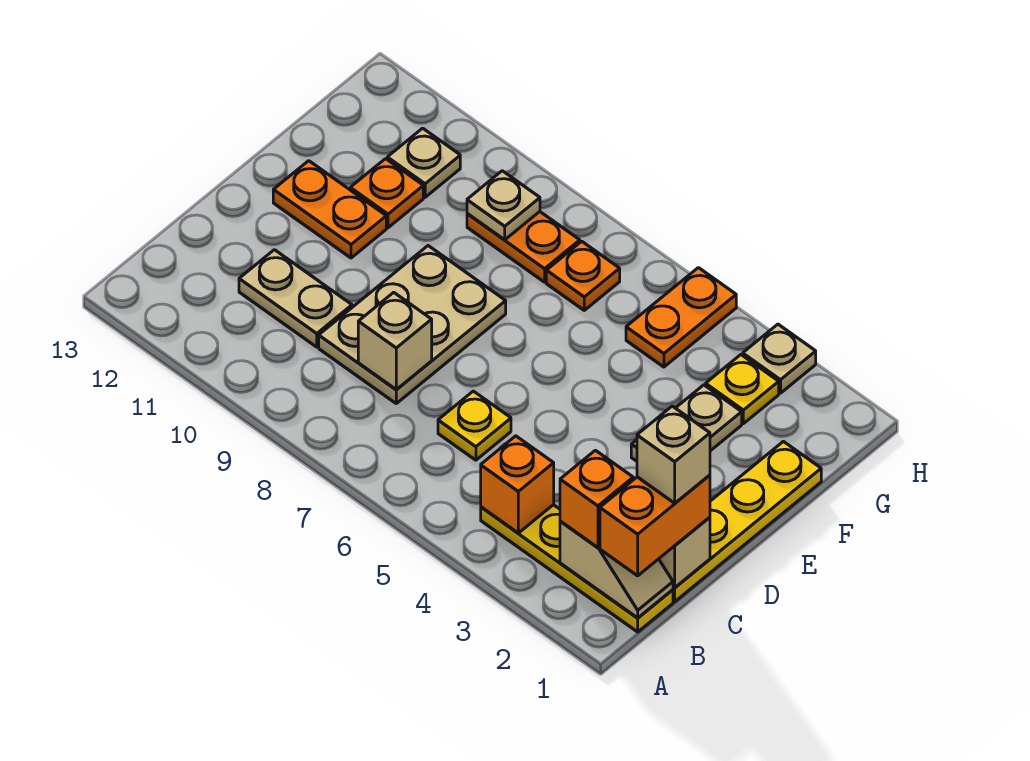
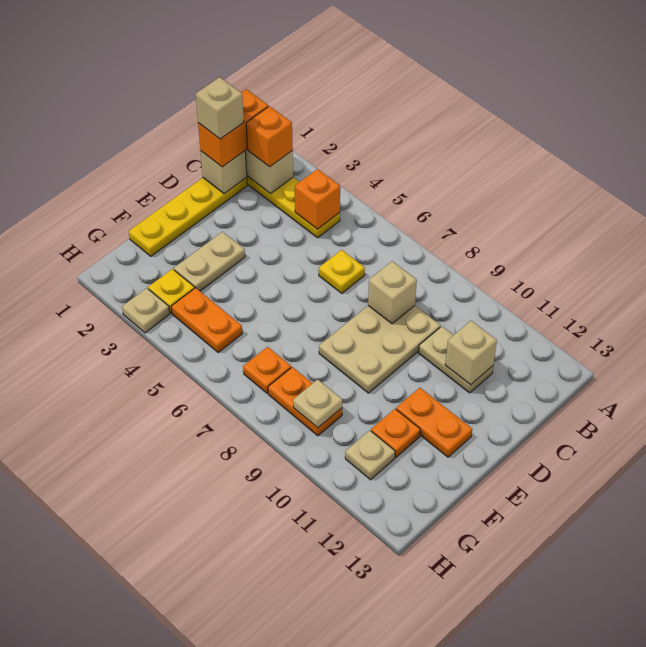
none -> tan brick C11 level 2
orange plate G5:H5 level 1 -> orange plate G4:G5 level 1

